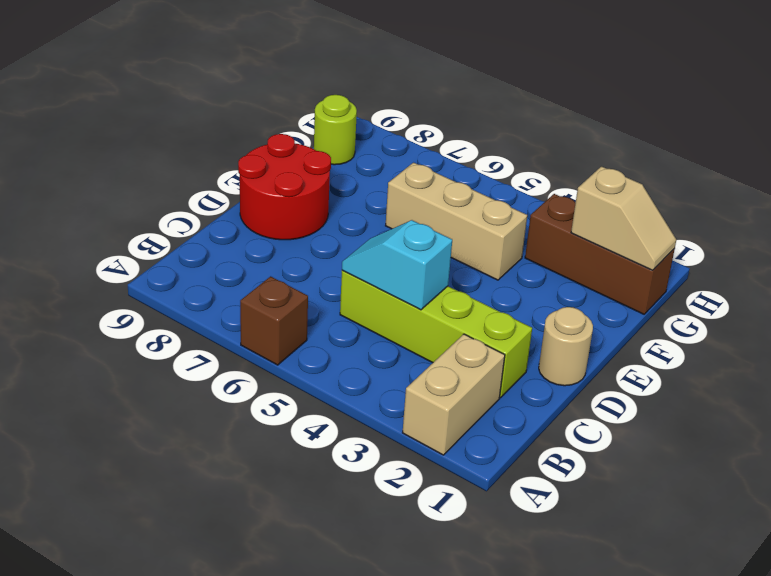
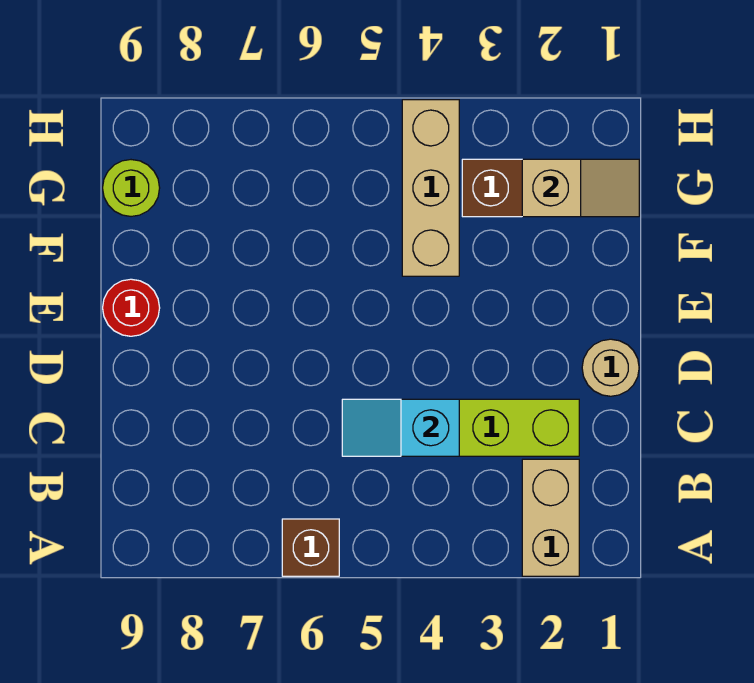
red round brick D8:E9 level 1 -> red round brick E9 level 1
tan brick F4:F6 level 1 -> tan brick F4:H4 level 1

